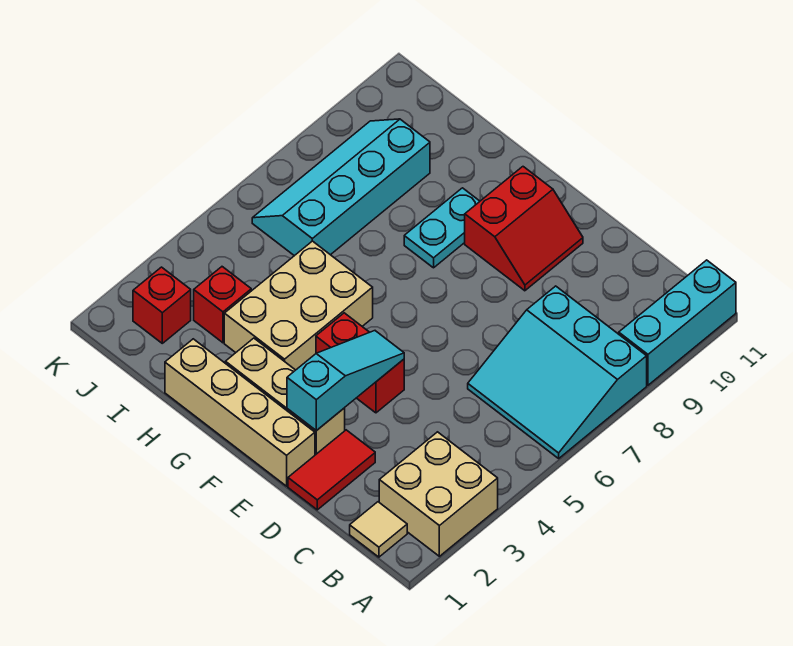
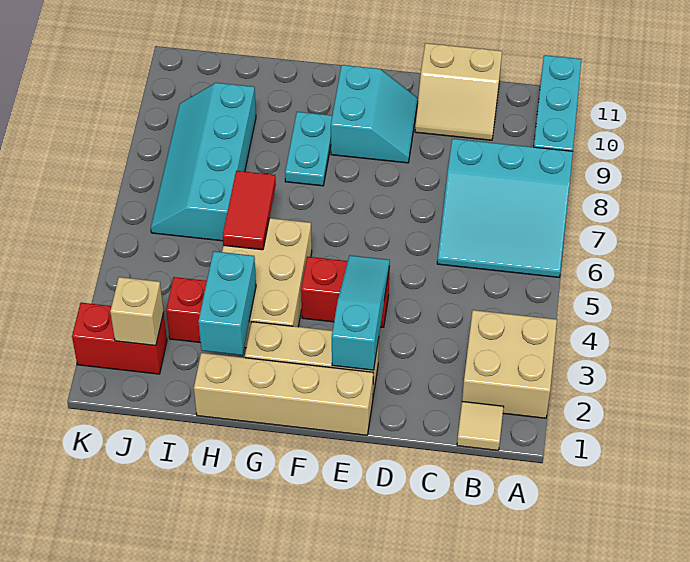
none -> tan slope C10:D11 level 1 top 11
red tile D1:D2 level 1 -> red tile H5:H6 level 2
red slope E9:F10 level 1 top F -> cyan slope E9:F10 level 1 top F
none -> cyan brick H2:H3 level 2
red brick J2 level 1 -> red brick J2:K2 level 1
none -> tan brick J2 level 2

